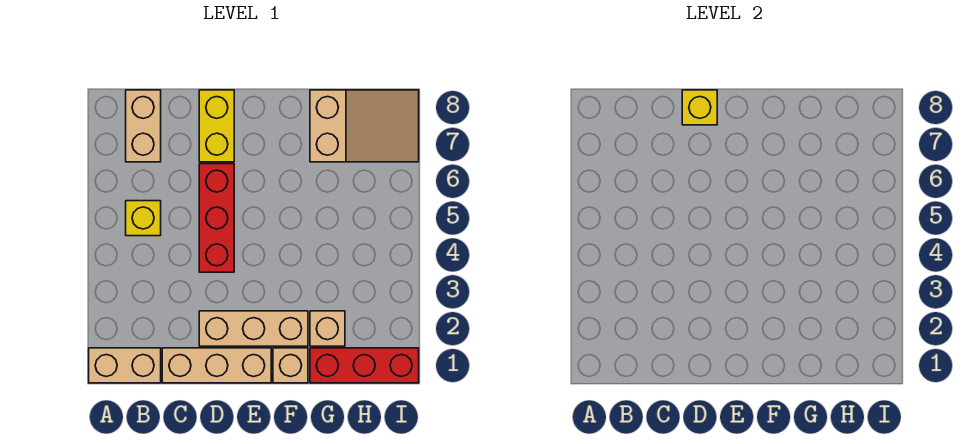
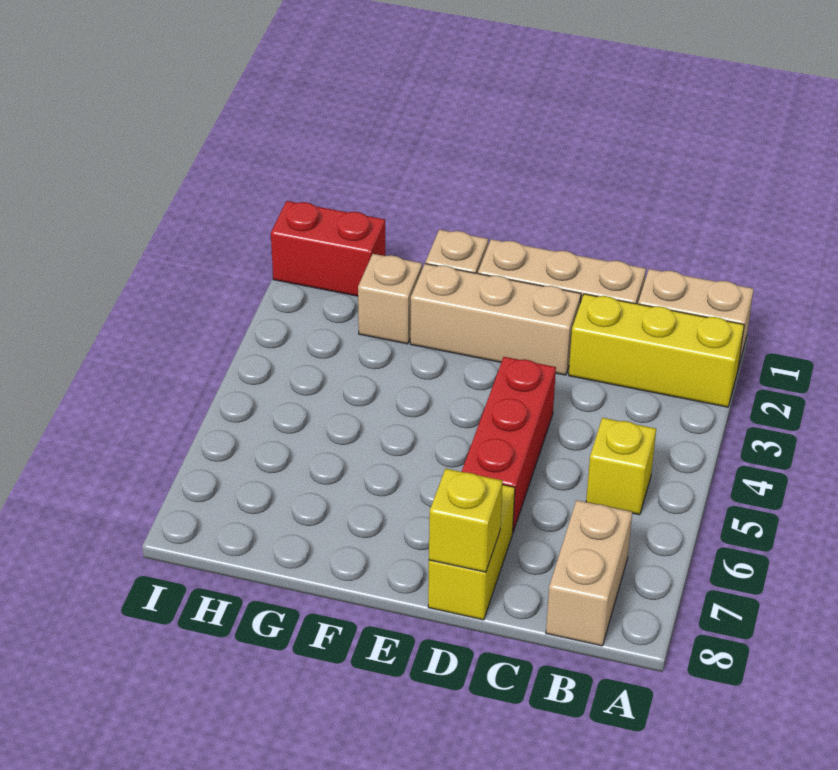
none -> yellow brick A2:C2 level 1
red brick G1:I1 level 1 -> red brick H1:I1 level 1
tan slope G7:I8 level 1 top G -> none

